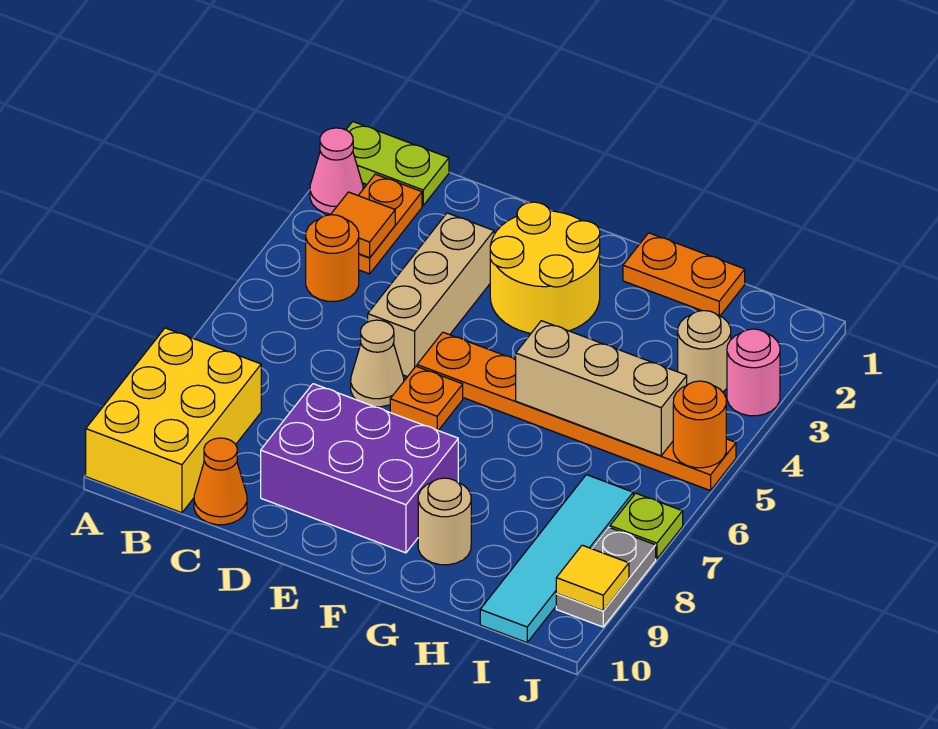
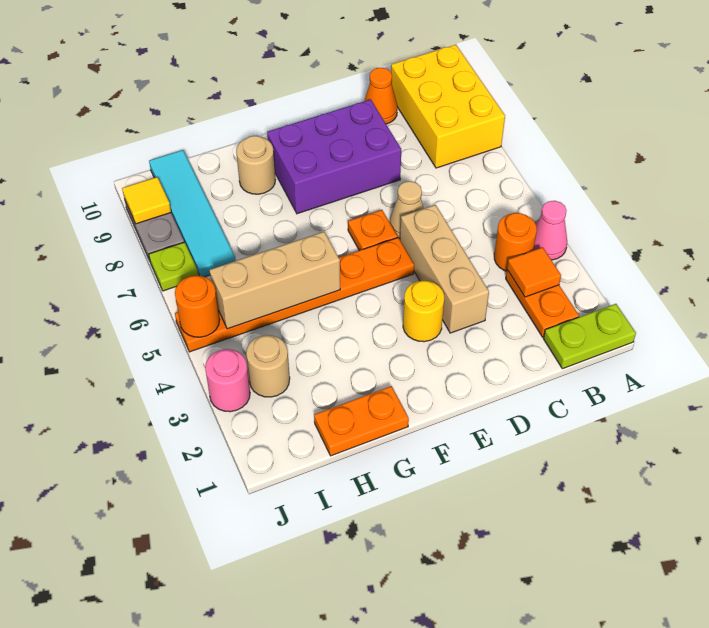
pink cone A2 level 1 -> pink cone A4 level 1
yellow round brick E2:F3 level 1 -> yellow round brick E3 level 1

